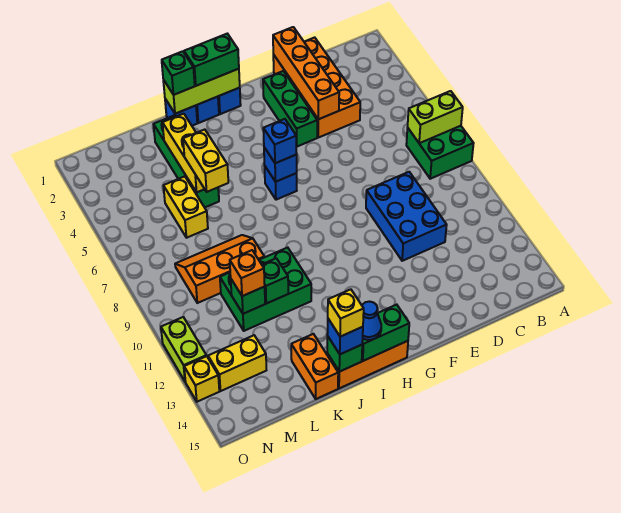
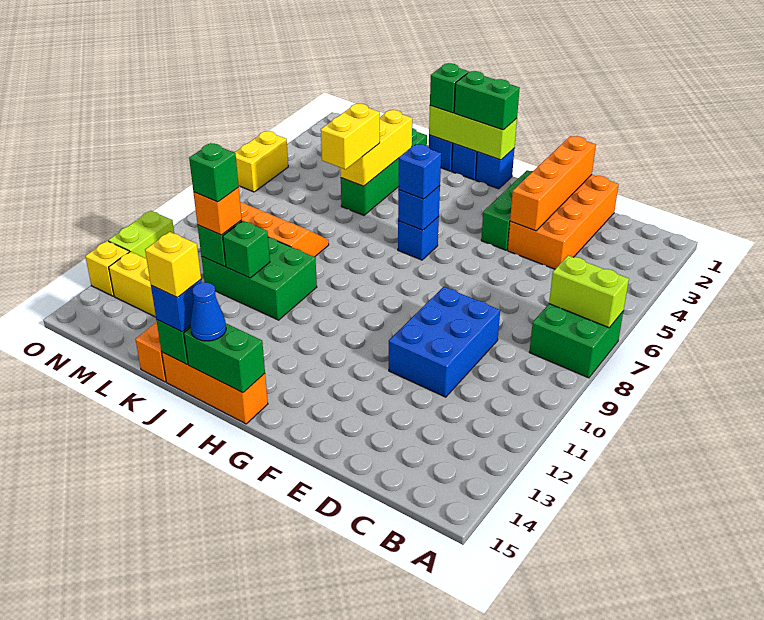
yellow brick L5:L6 level 1 -> yellow brick O5:O6 level 1
none -> green brick L11 level 4

